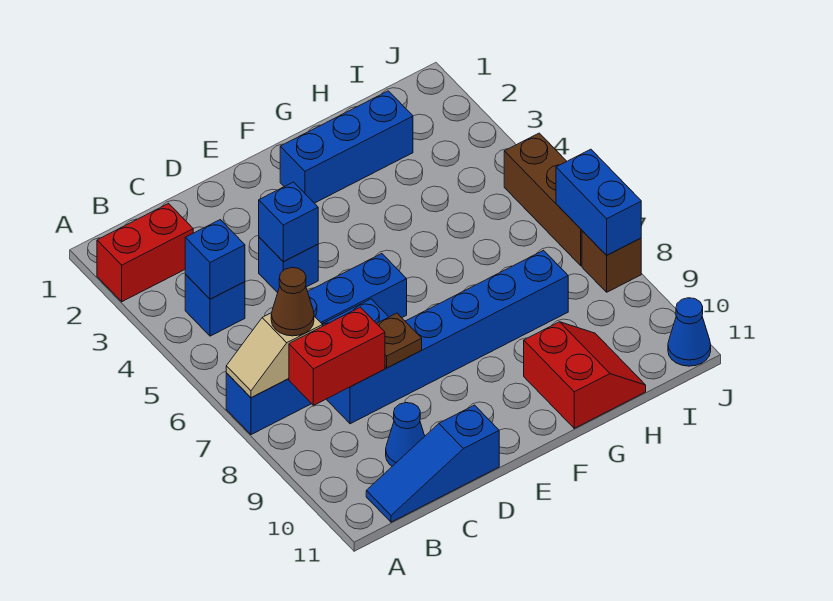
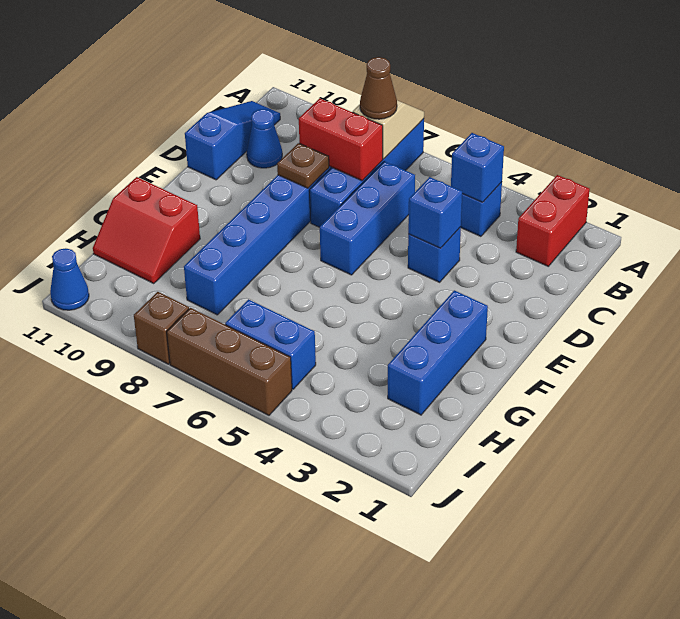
red brick B8:C8 level 2 -> red brick C7:C8 level 2
blue brick J7:J8 level 2 -> blue brick I5:I6 level 1

